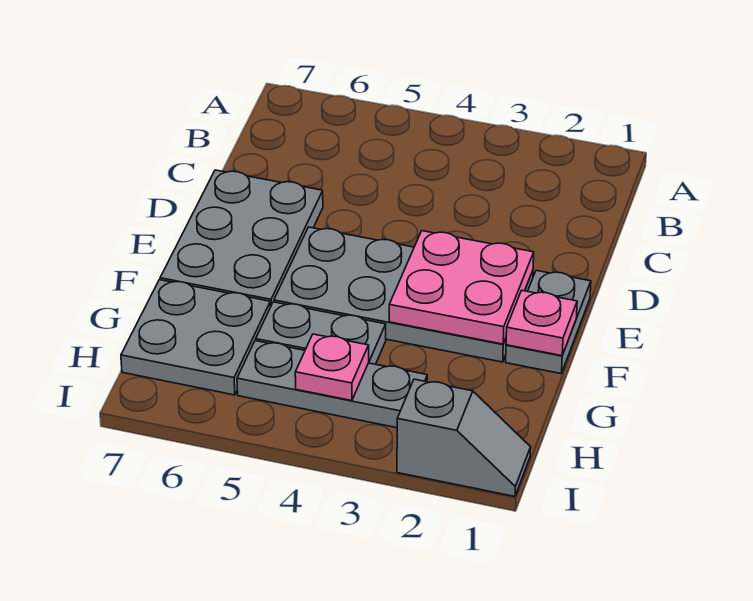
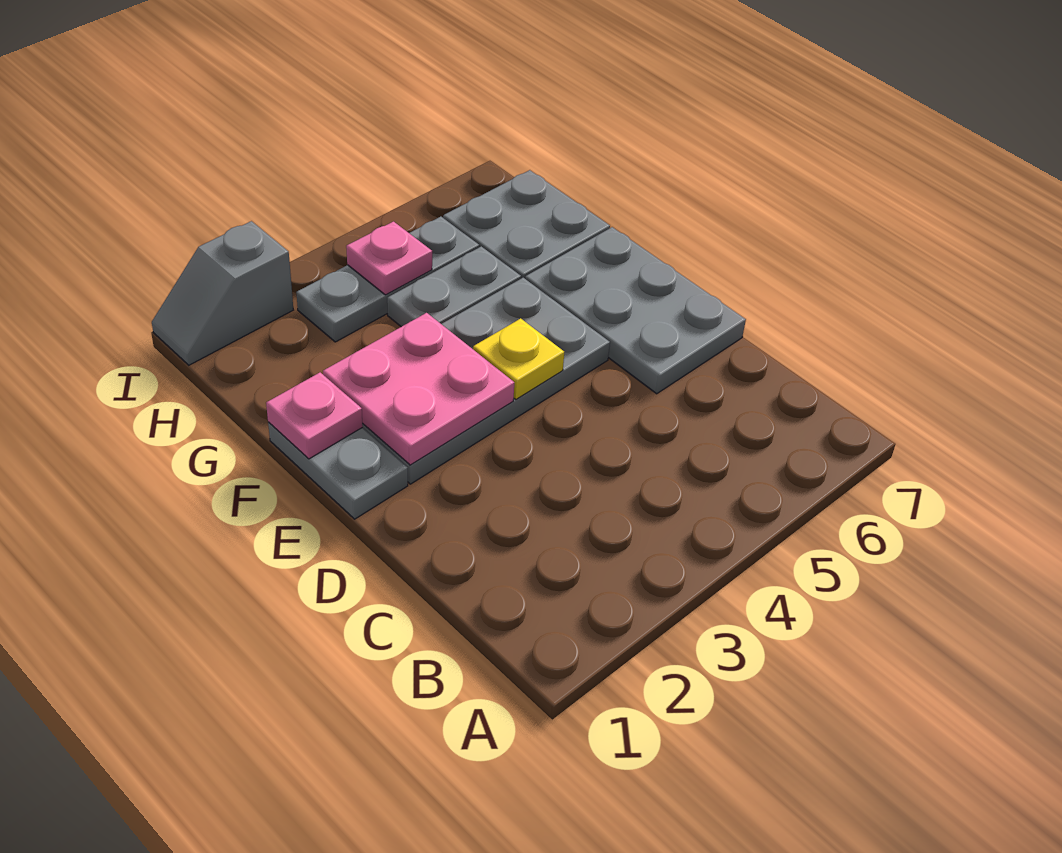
none -> yellow plate E4 level 2

